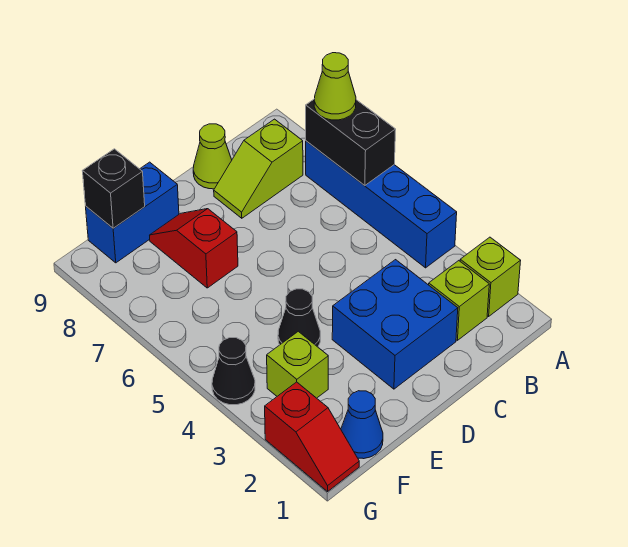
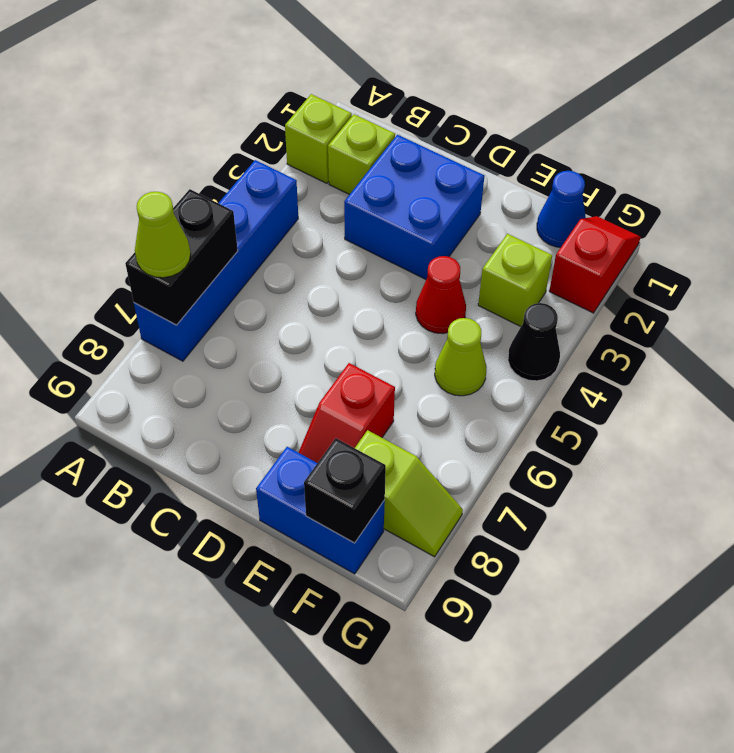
lime slope B8:C8 level 1 top B -> lime slope F8:G8 level 1 top F
lime cone C9 level 1 -> lime cone F5 level 1
black cone E4 level 1 -> red cone E4 level 1

